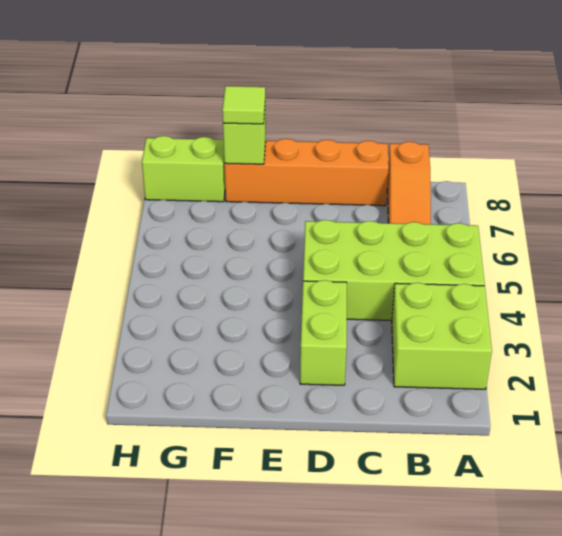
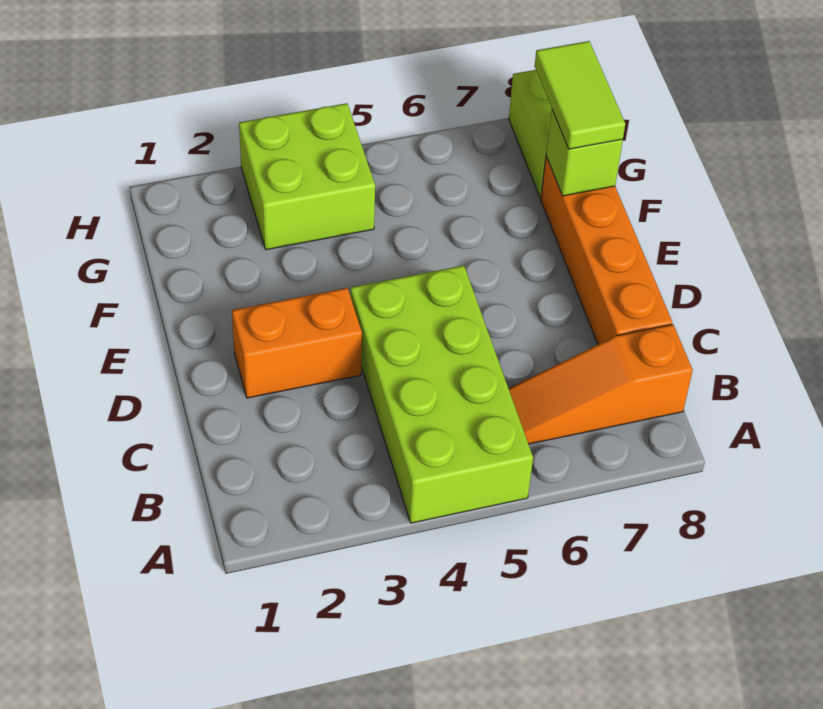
lime brick A2:B3 level 1 -> lime brick G3:H4 level 1
lime brick D2:D3 level 1 -> orange brick D2:D3 level 1
lime tile F8 level 3 -> lime tile F8:G8 level 3

